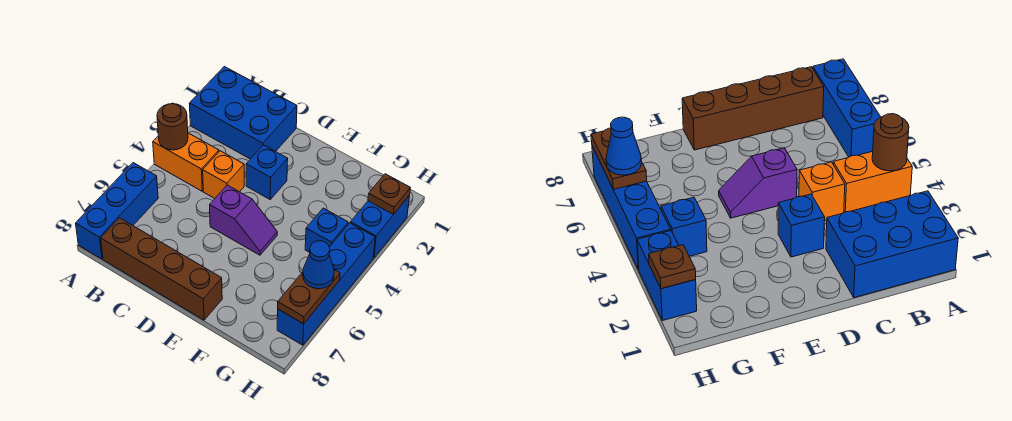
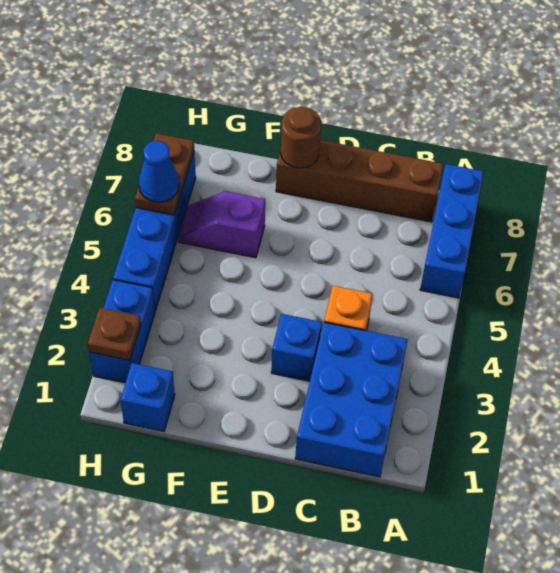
blue brick A1:C2 level 1 -> blue brick B1:C3 level 1
orange brick A4:B4 level 1 -> none
brown round brick A4 level 2 -> brown round brick E8 level 2
purple slope D5:E5 level 1 top D -> purple slope F6:G6 level 1 top F
blue brick G4 level 1 -> blue brick G1 level 1

